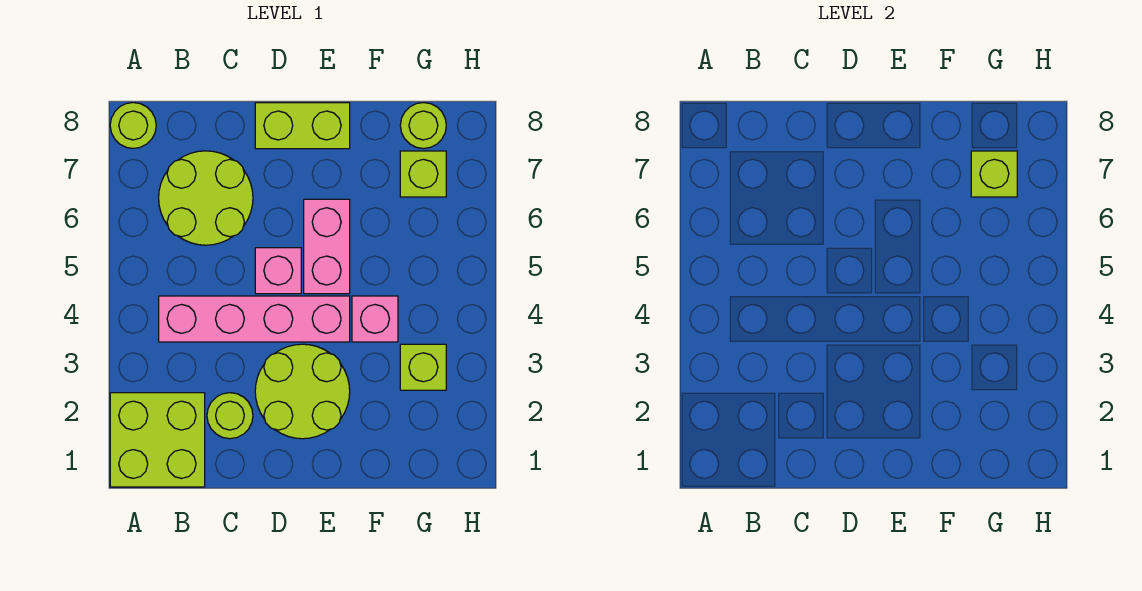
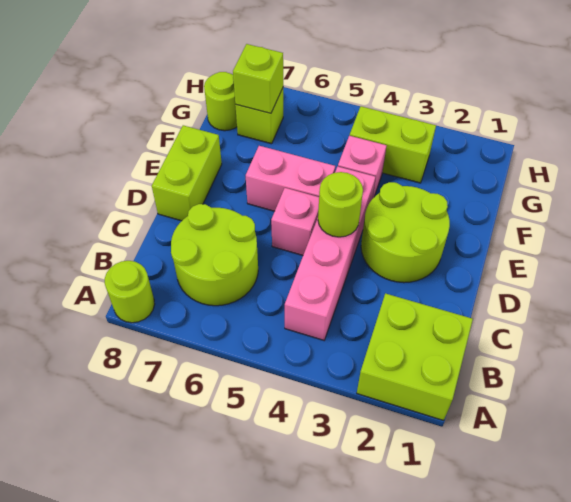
lime round brick C2 level 1 -> lime round brick D4 level 2
lime brick G3 level 1 -> lime brick G3:G4 level 1

